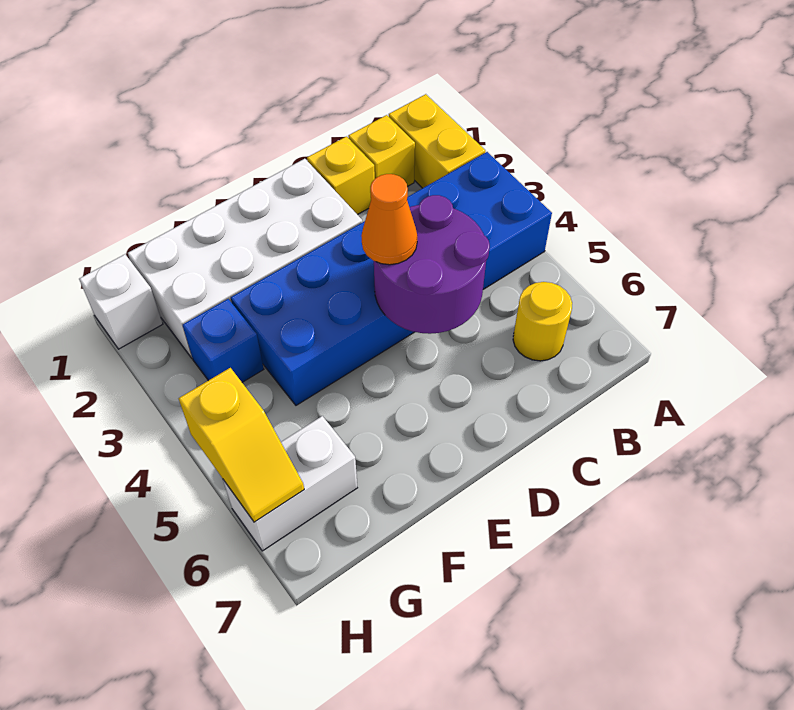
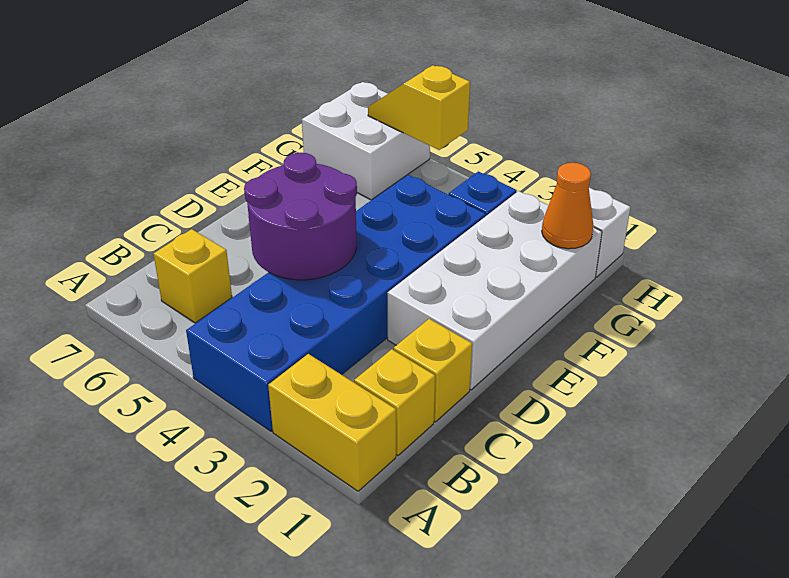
yellow round brick B6 level 1 -> yellow brick B6 level 1
orange cone D4 level 3 -> orange cone G1 level 2
white brick G6:H6 level 1 -> white brick G6:H7 level 1

